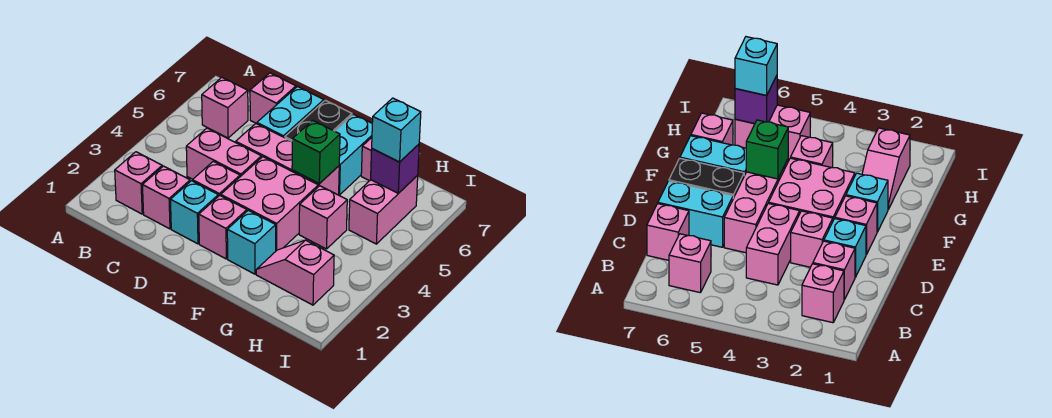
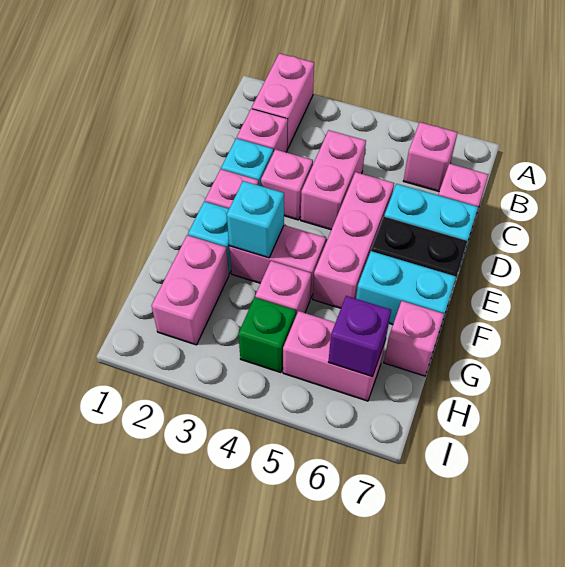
pink brick B2 level 1 -> pink brick A2:B2 level 1
pink brick E3:F4 level 1 -> pink brick F3:F4 level 1
green brick F5 level 2 -> green brick H4 level 1
pink slope G2:H2 level 1 top H -> pink brick G2:H2 level 1
cyan brick H6 level 3 -> cyan brick F3 level 2

